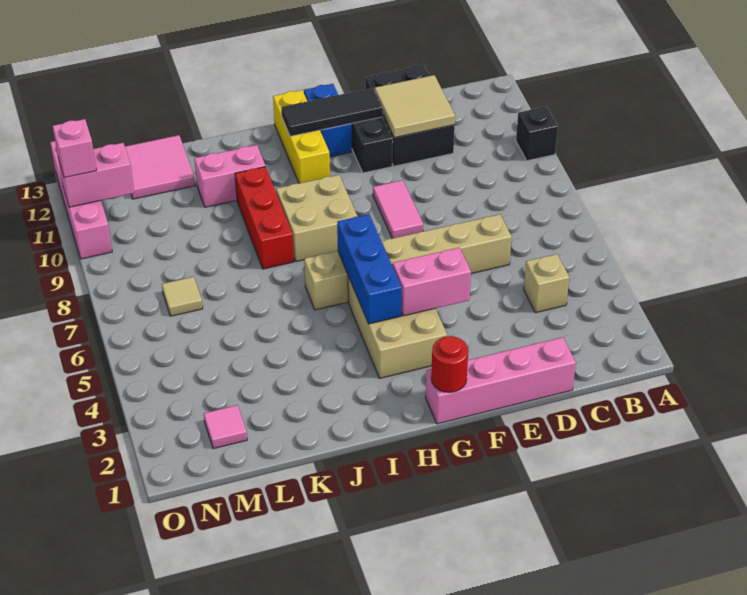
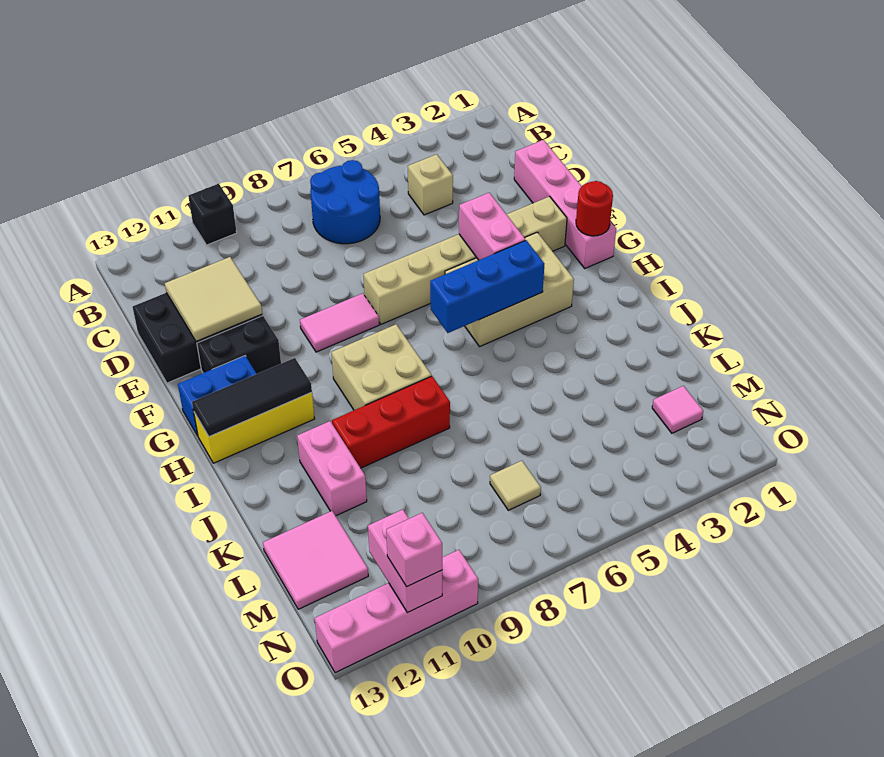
none -> blue round brick B6:C7 level 1
tan brick D6:I6 level 1 -> tan brick F2:F7 level 1
black tile F12:H12 level 2 -> black tile H11:H13 level 2

